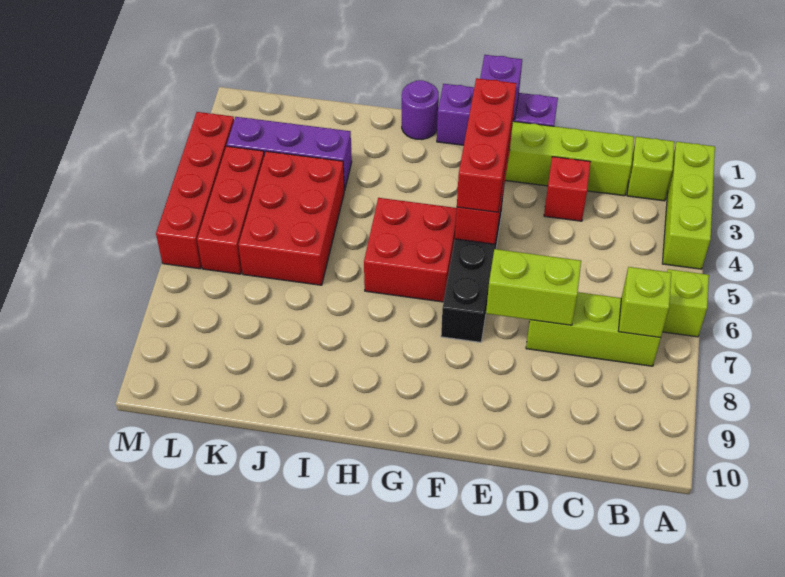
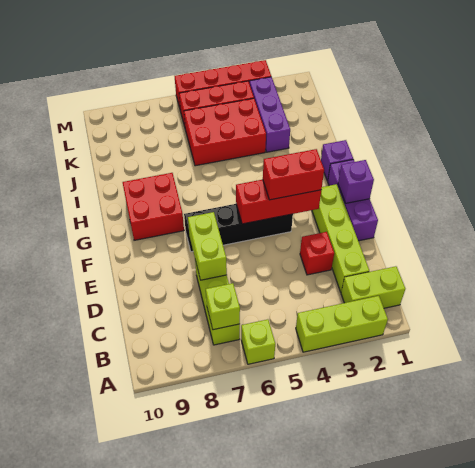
lime brick B2 level 1 -> lime brick B1:B2 level 1
red brick F3:F5 level 3 -> red brick F3:F4 level 3
red brick G5:H6 level 1 -> red brick G8:H9 level 1
purple round brick H1 level 1 -> purple brick H1 level 1

